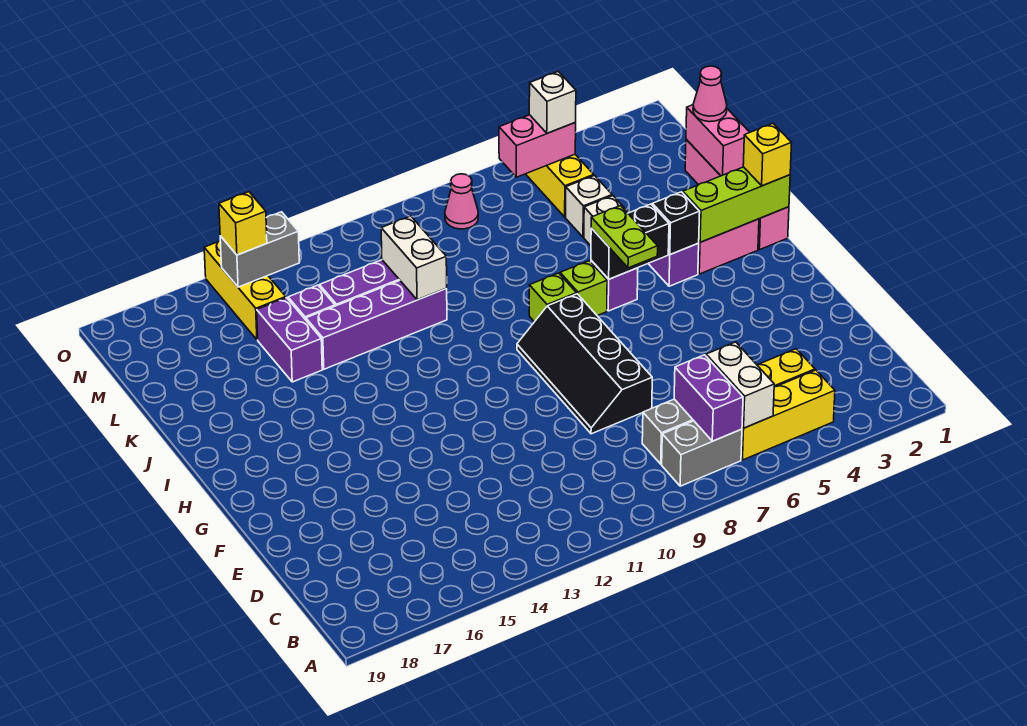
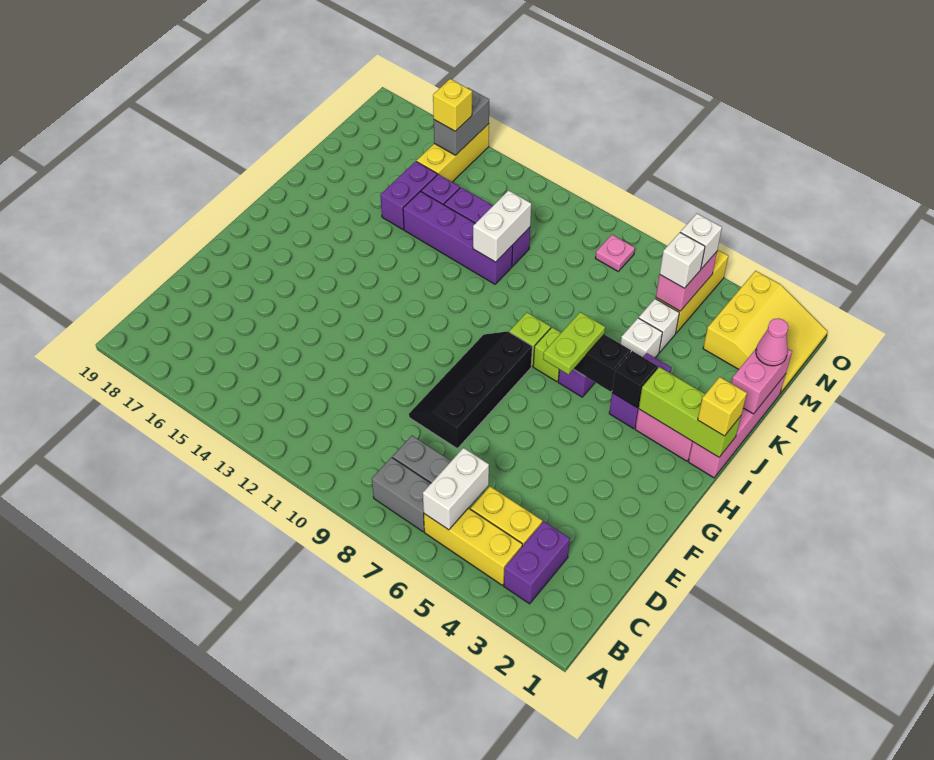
purple brick B7:C7 level 2 -> purple brick B3:C3 level 1
none -> yellow slope M1:O3 level 1 top 3
none -> white brick M5 level 3
pink brick N5:N6 level 2 -> pink brick M5:N5 level 2
pink cone N8 level 1 -> pink plate N8 level 1
grey brick N14:N15 level 2 -> grey brick N15:O15 level 2

